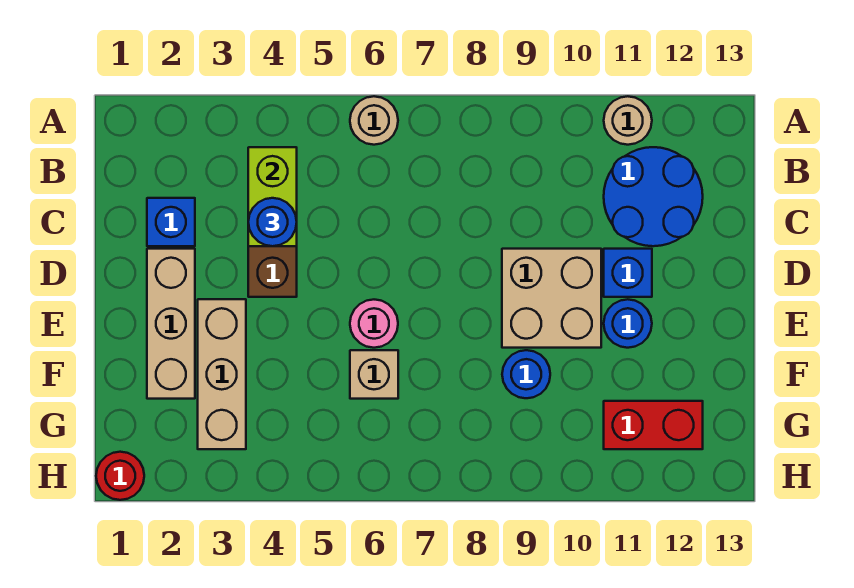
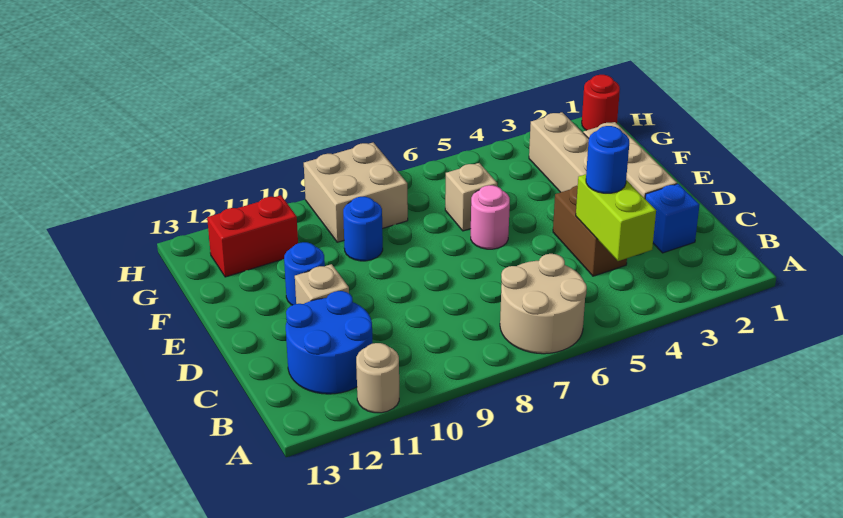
tan round brick A6 level 1 -> tan round brick A6:B7 level 1
tan brick D9:E10 level 1 -> tan brick G8:H9 level 1
blue brick D11 level 1 -> tan brick D11 level 1

